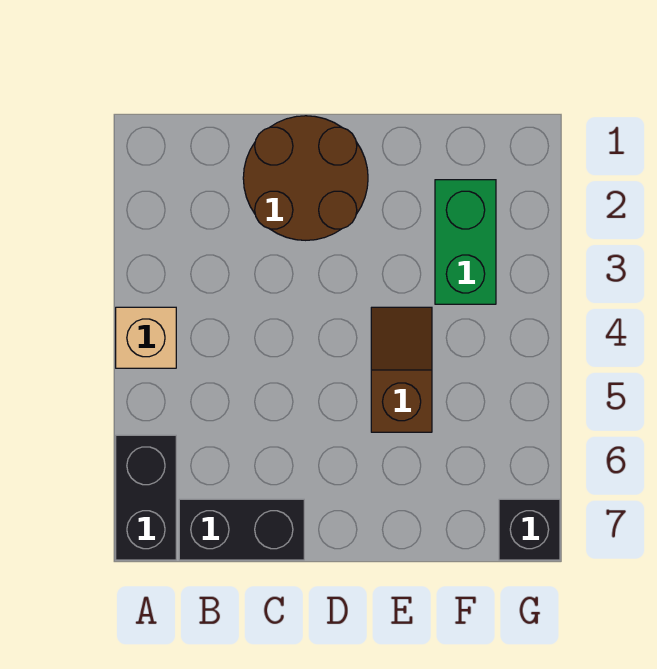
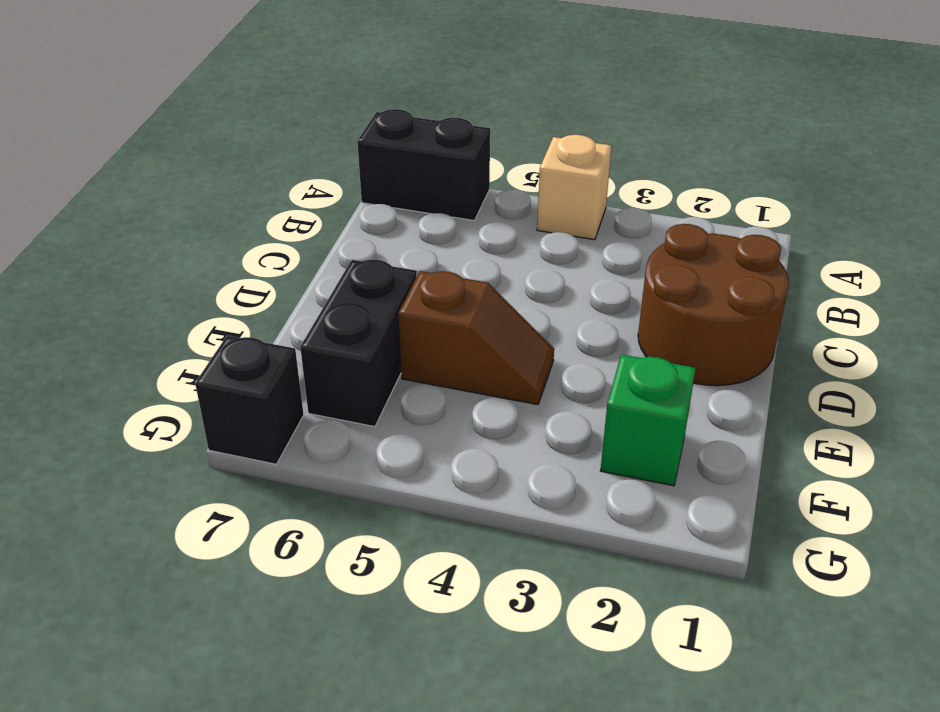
black brick B7:C7 level 1 -> black brick E6:F6 level 1
green brick F2:F3 level 1 -> green brick F2 level 1

